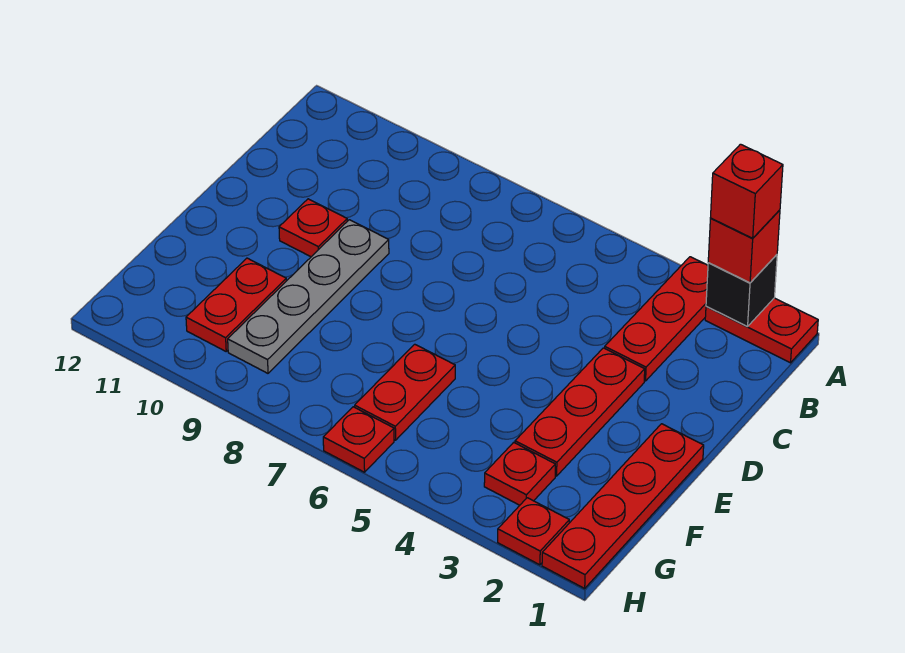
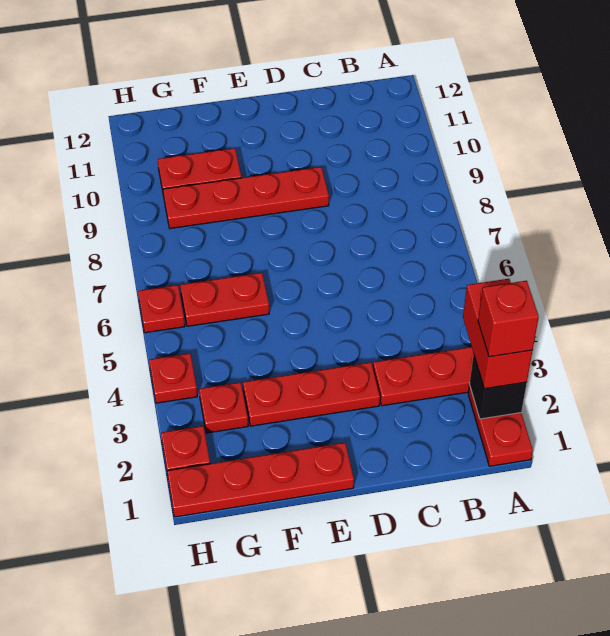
red brick A2 level 3 -> red brick A2:A3 level 3
grey plate D9:G9 level 1 -> red plate D9:G9 level 1
red plate D10 level 1 -> red plate H4 level 1

